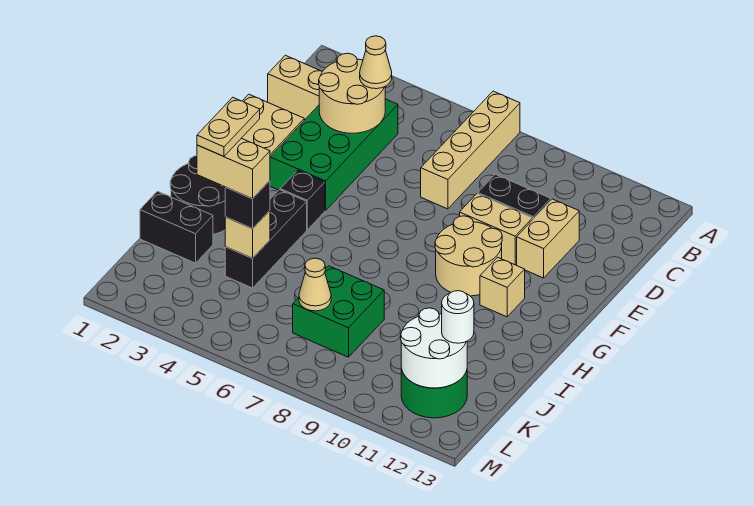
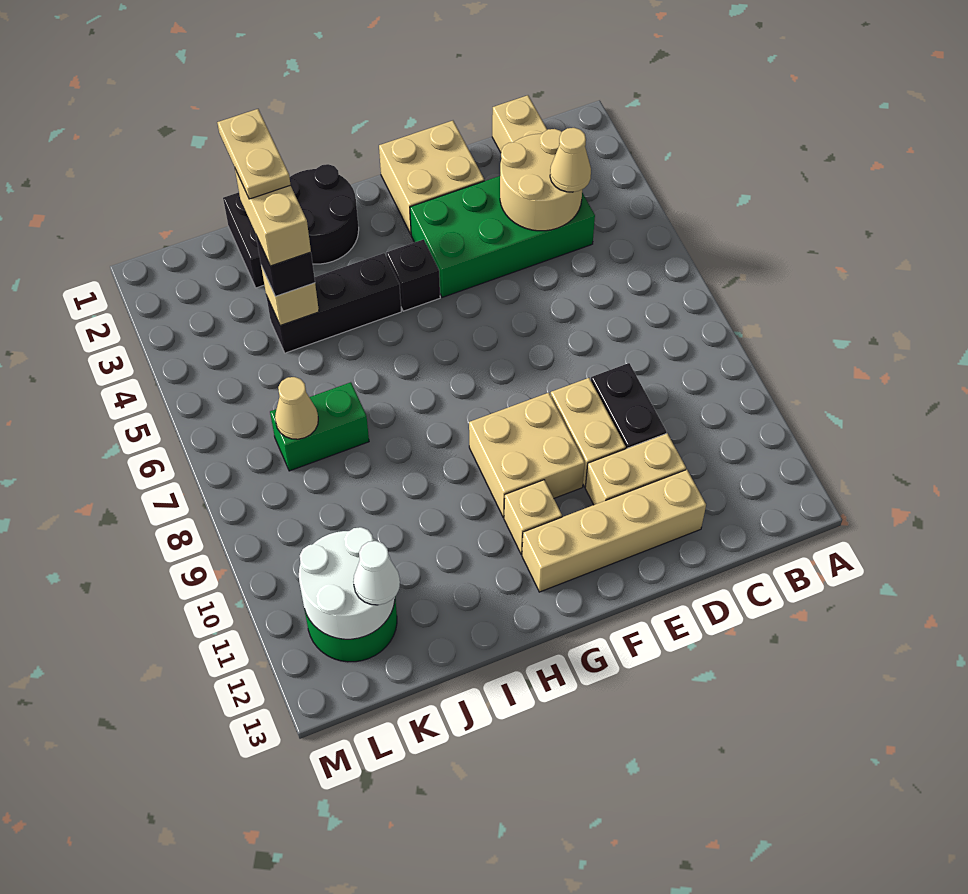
tan brick A7:D7 level 1 -> tan brick D12:G12 level 1
tan round brick F9:G10 level 1 -> tan brick F9:G10 level 1
tan plate I3:J3 level 5 -> tan plate J2:J3 level 5
green brick J7:K8 level 1 -> green brick J7:K7 level 1
white round brick K12 level 3 -> white cone K12 level 3

